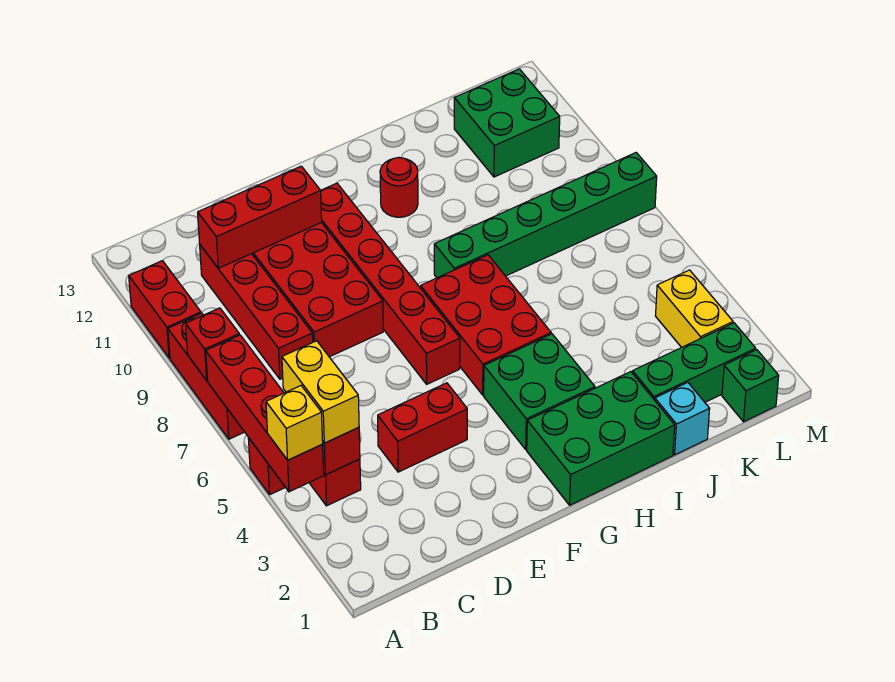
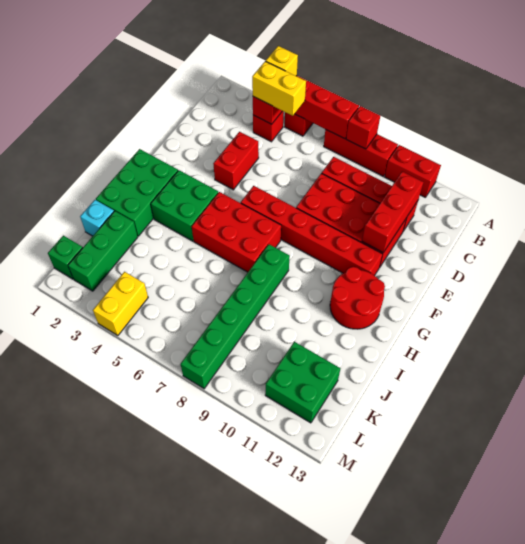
red round brick H11 level 1 -> red round brick G11:H12 level 1
yellow brick L3:L4 level 1 -> yellow brick L4:M4 level 1

